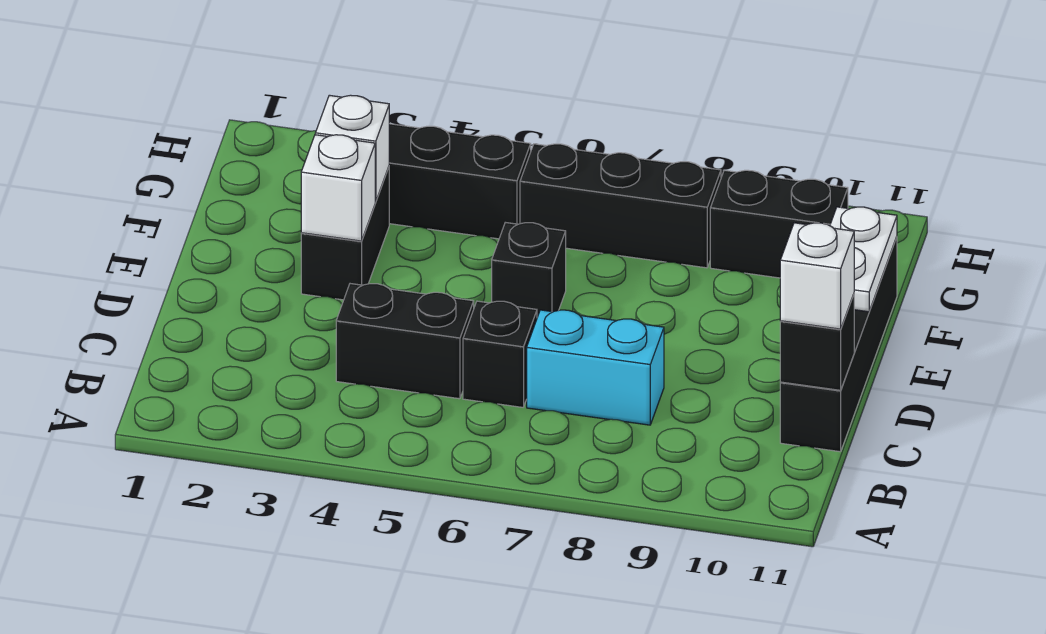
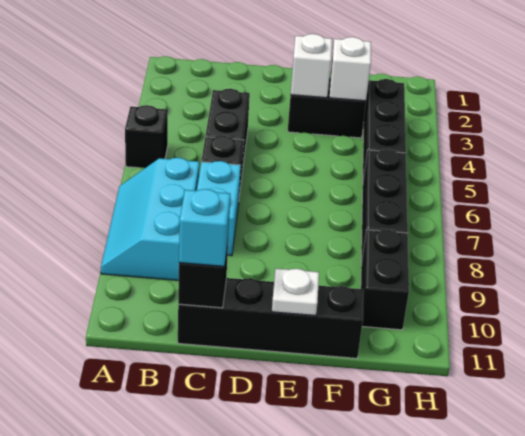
none -> cyan slope A7:B9 level 1 top B
white brick C11 level 3 -> cyan brick C11 level 3
black brick E6 level 1 -> black brick A5 level 1
white plate E11:F11 level 2 -> white plate E11 level 2

